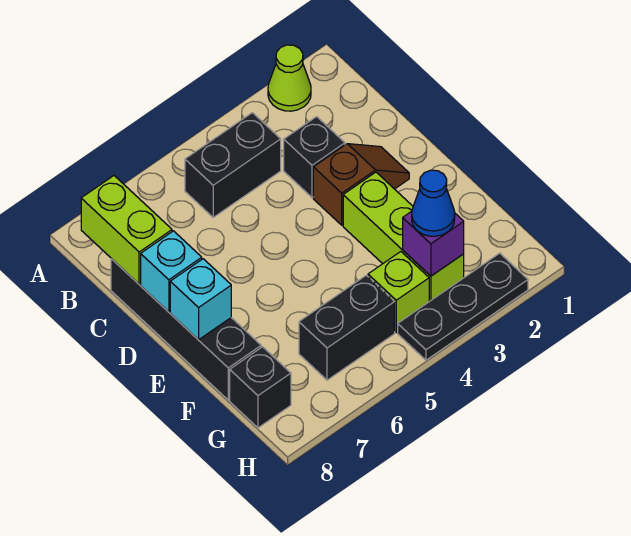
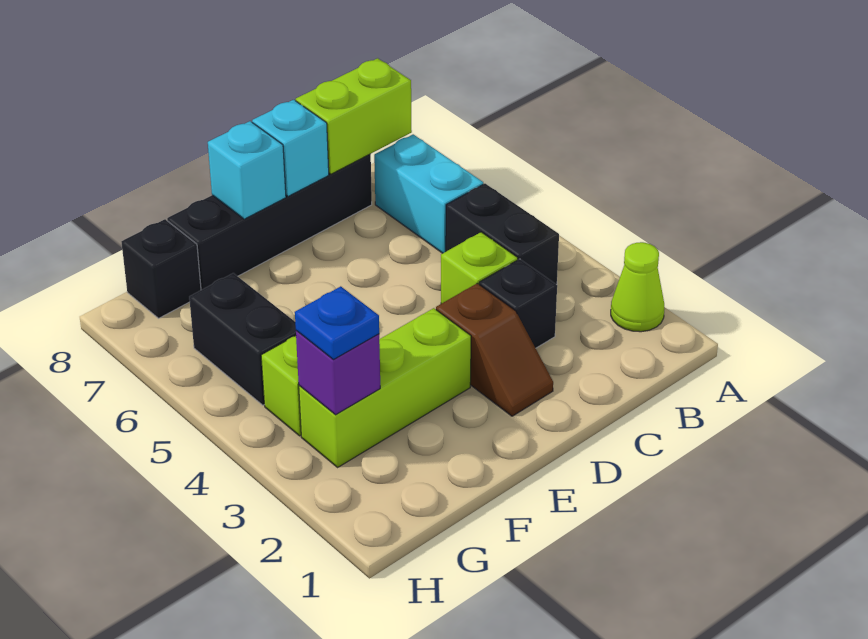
none -> cyan brick B6:B7 level 1
none -> lime brick C4 level 1
blue cone G3 level 3 -> blue plate G3 level 3
black plate H2:H4 level 1 -> none

